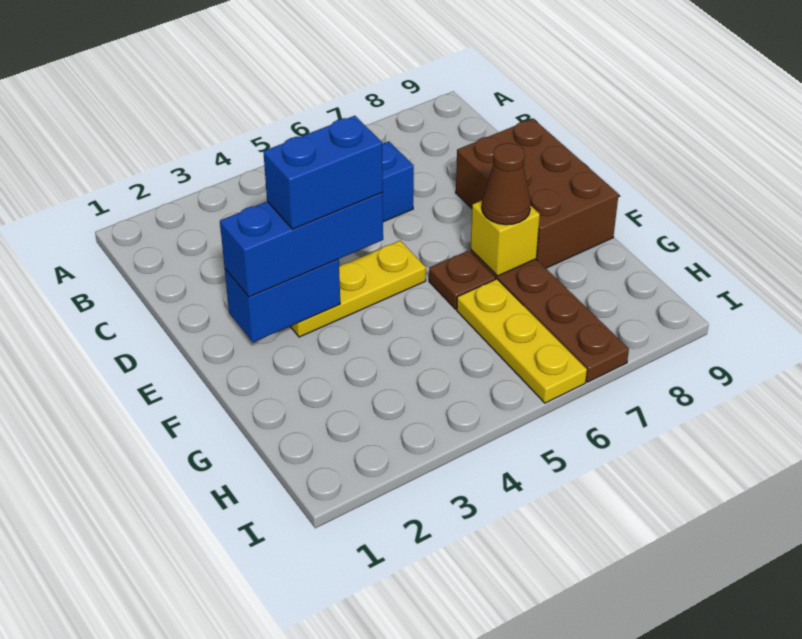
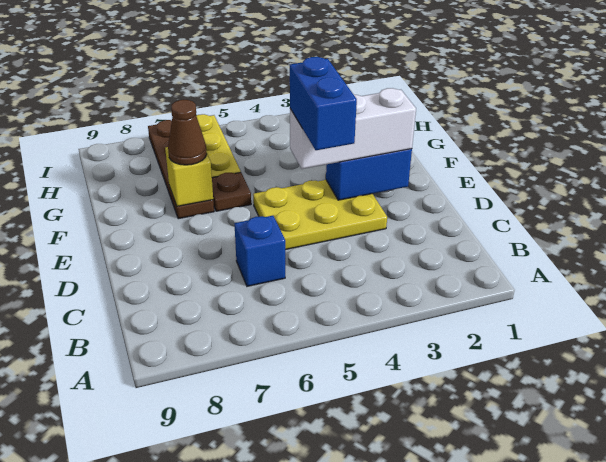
brown brick D8:F9 level 1 -> none
blue brick E2:E4 level 3 -> white brick E2:E4 level 3
yellow plate E3:E5 level 1 -> yellow plate D3:E5 level 1
blue brick E3:E4 level 4 -> blue brick D4:E4 level 4

